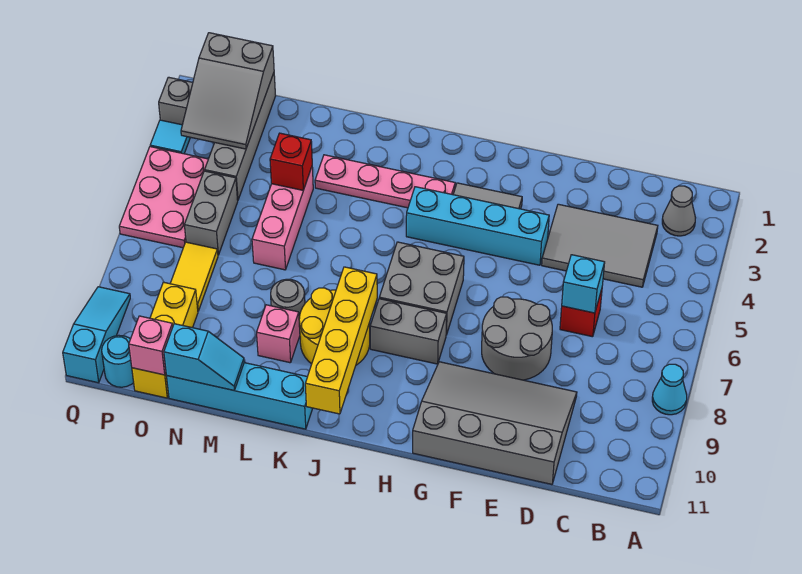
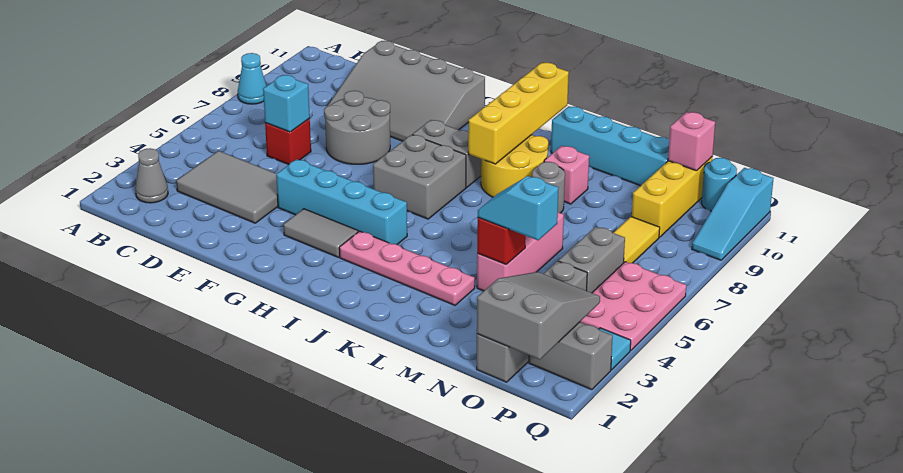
cyan slope M11:N11 level 2 top N -> cyan slope M4:N4 level 3 top N

